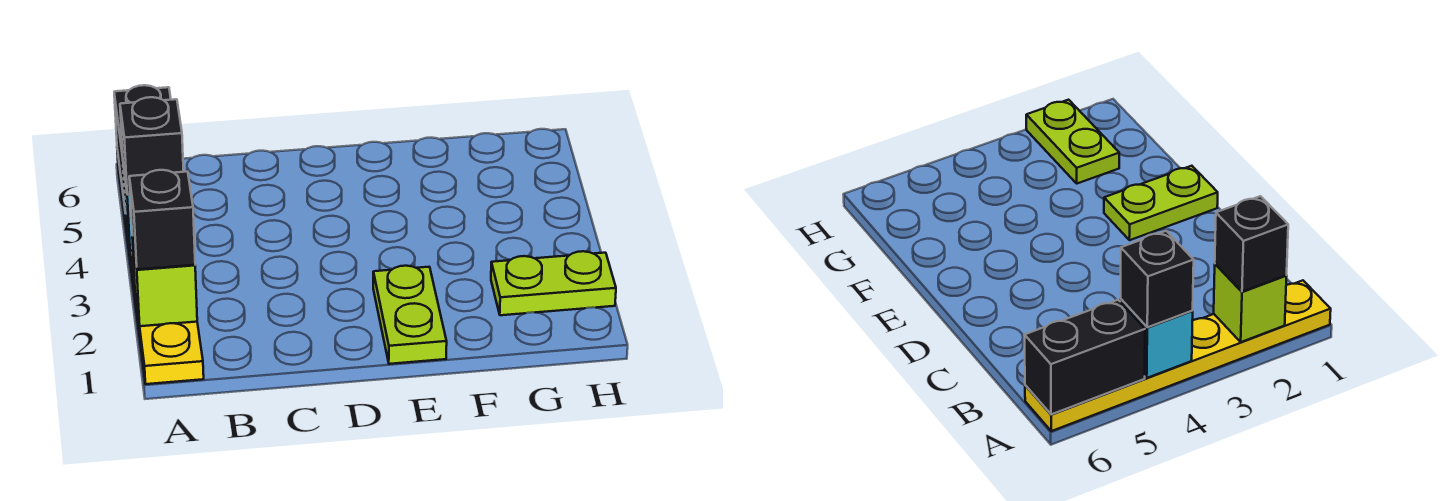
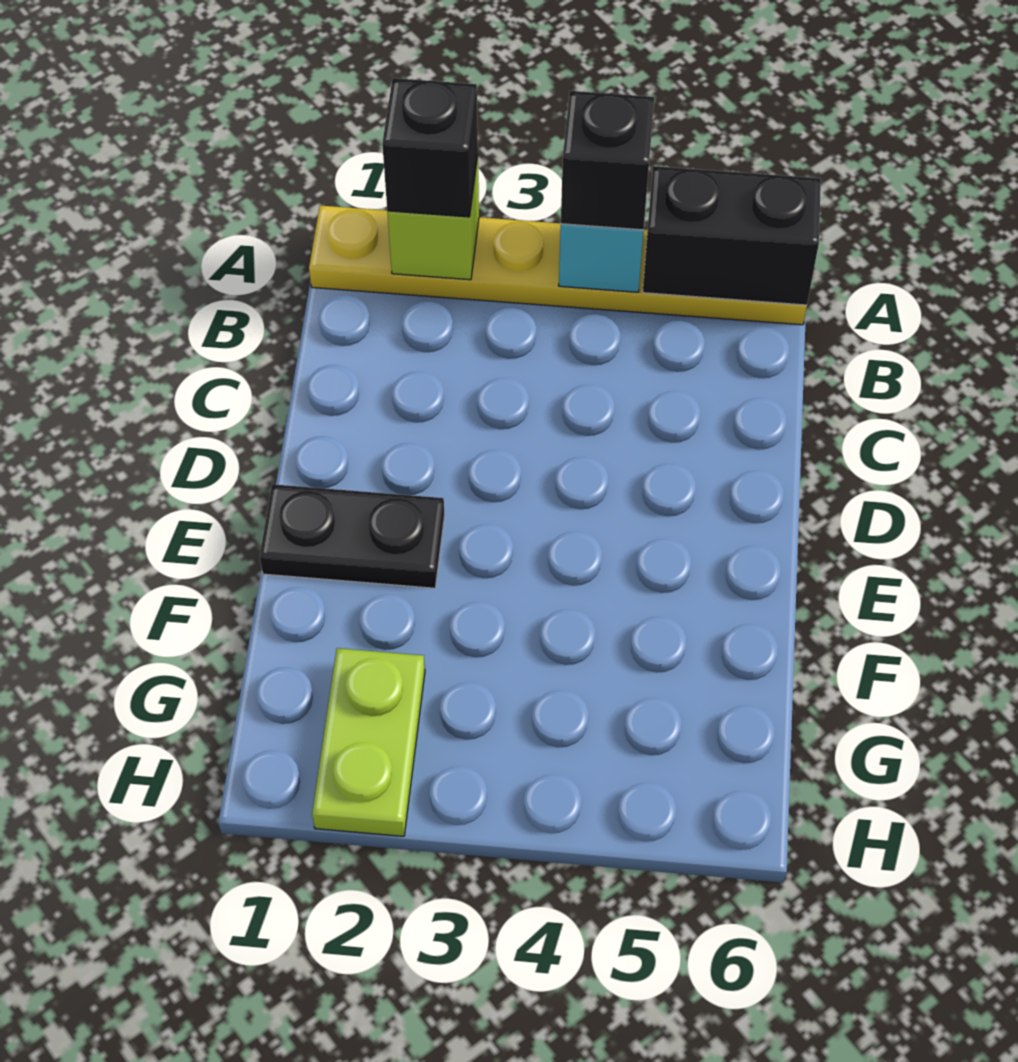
lime plate E1:E2 level 1 -> black plate E1:E2 level 1

